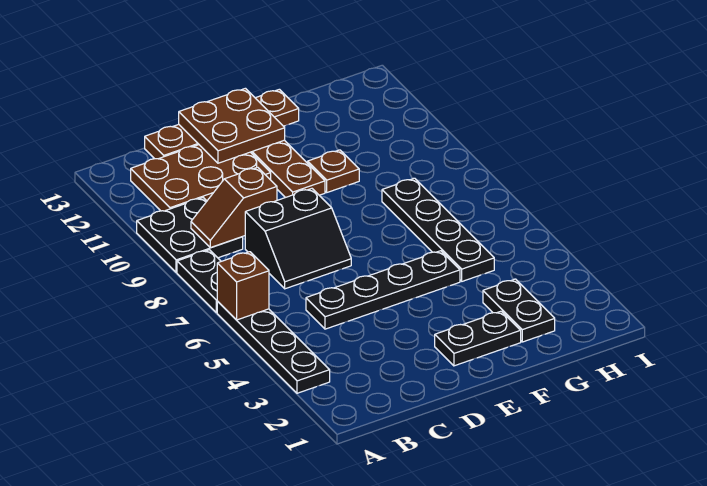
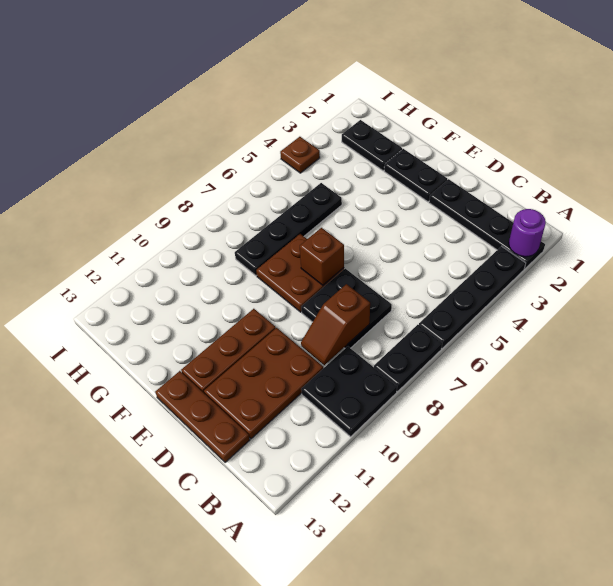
none -> purple round brick A2 level 2
brown brick A6 level 2 -> brown brick E7 level 2
brown slope B9:C9 level 2 top C -> brown slope C8:C9 level 2 top 8
brown plate B11:D12 level 1 -> brown plate C10:D12 level 1
black plate C5:F5 level 1 -> black plate A2:D2 level 1
black slope C7:D8 level 1 top 8 -> black plate C7:D8 level 1
brown plate C13:F13 level 1 -> brown plate C13:E13 level 1
brown plate D12:E13 level 2 -> brown plate E7:F8 level 1
brown plate F10 level 1 -> brown plate I4 level 1
black plate G2:G3 level 1 -> black plate G2:H2 level 1

